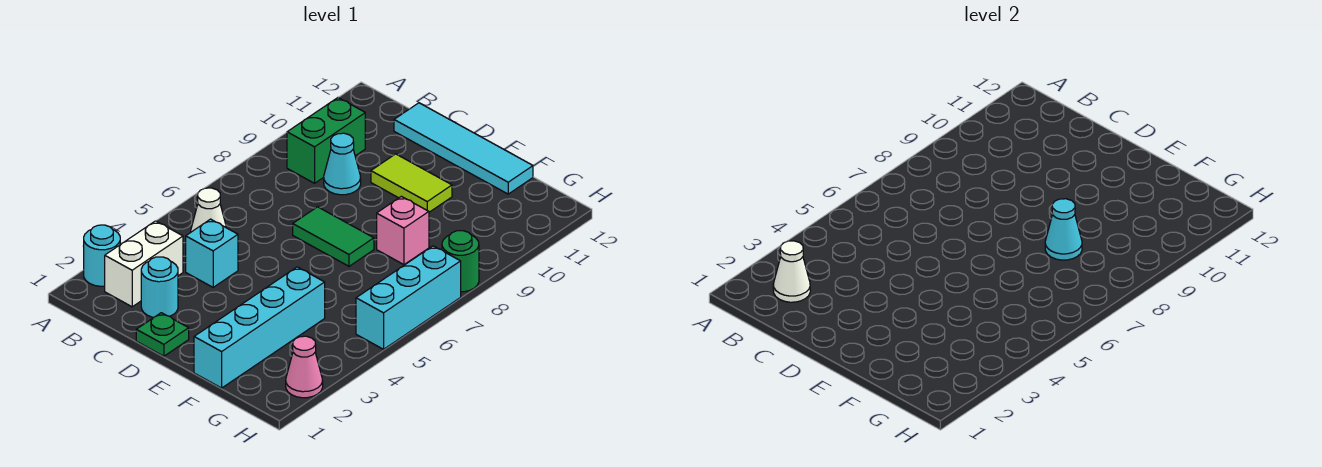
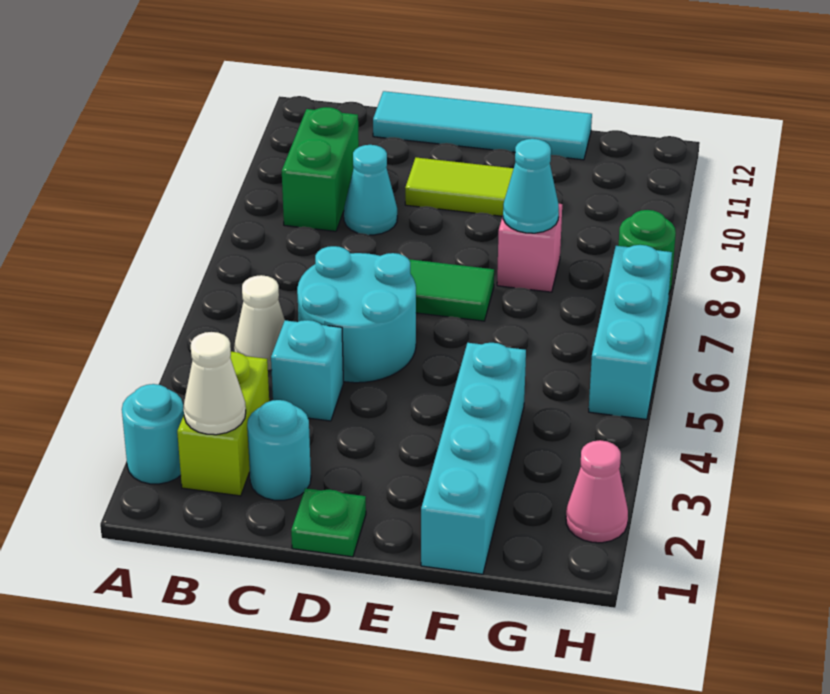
white brick B2:B3 level 1 -> lime brick B2:B3 level 1
none -> cyan round brick C5:D6 level 1

